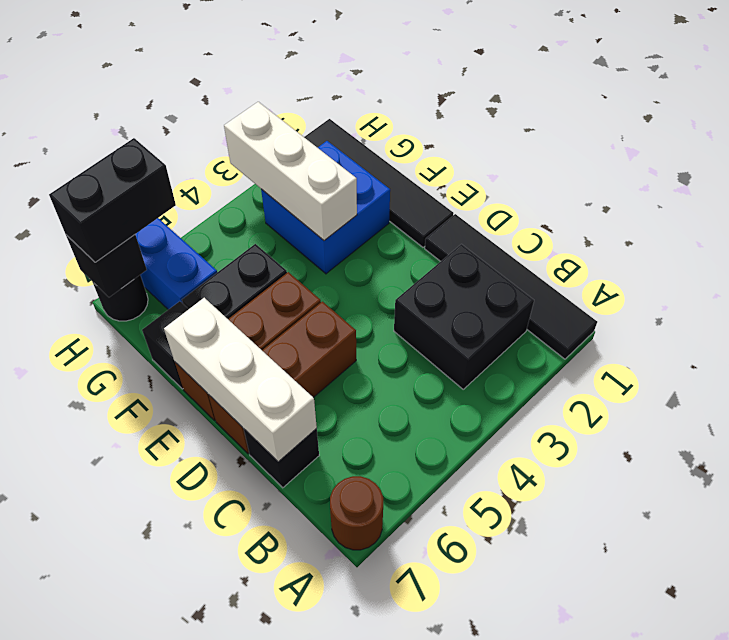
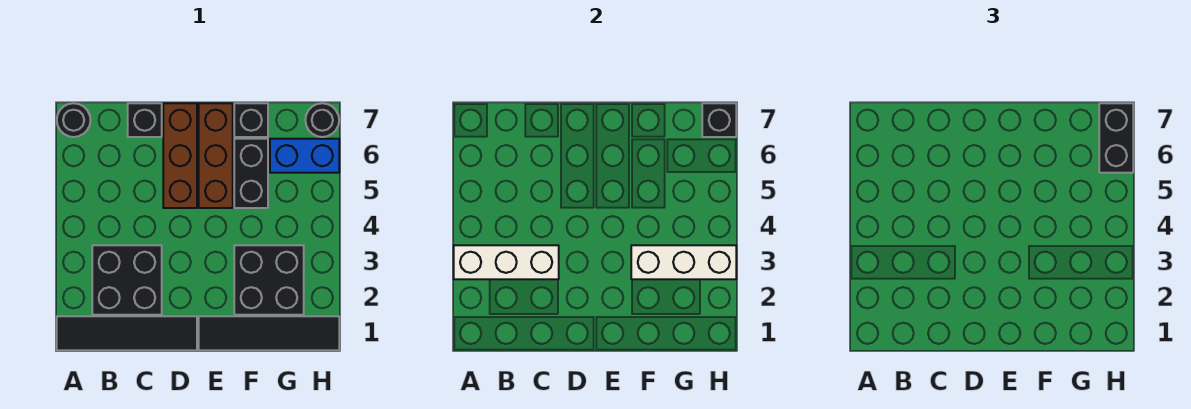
brown round brick A7 level 1 -> black round brick A7 level 1
white brick C7:E7 level 2 -> white brick A3:C3 level 2
blue brick F2:G3 level 1 -> black brick F2:G3 level 1

